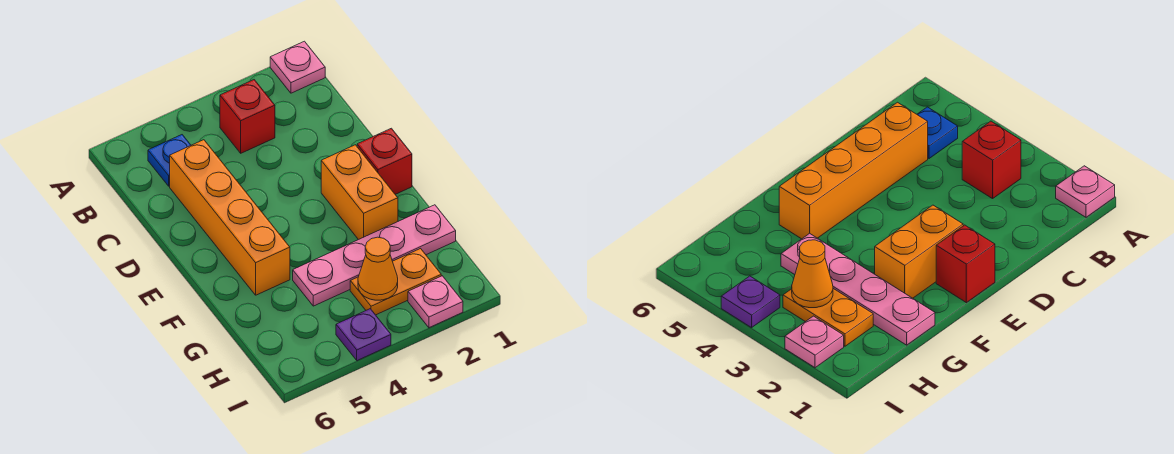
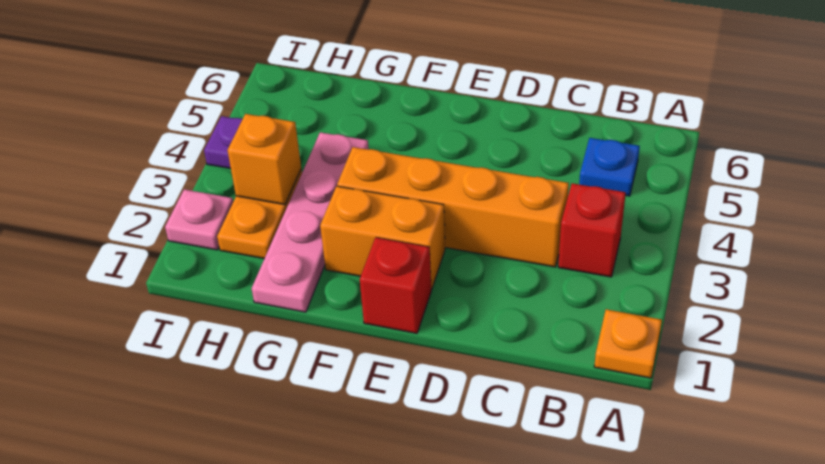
pink plate A1 level 1 -> orange plate A1 level 1
orange brick C5:F5 level 1 -> orange brick C3:F3 level 1
orange cone H3 level 2 -> orange brick H3 level 2

